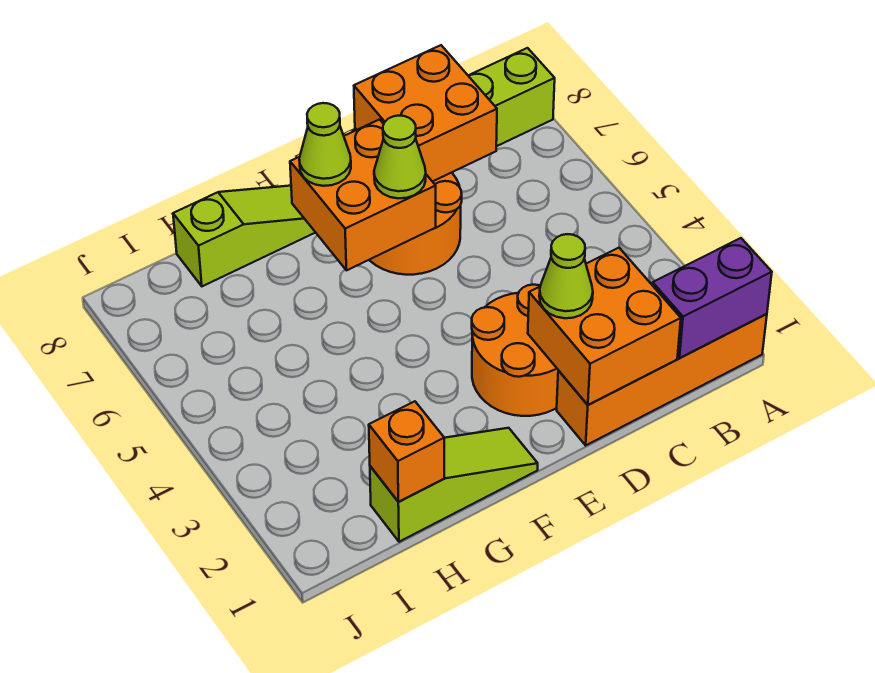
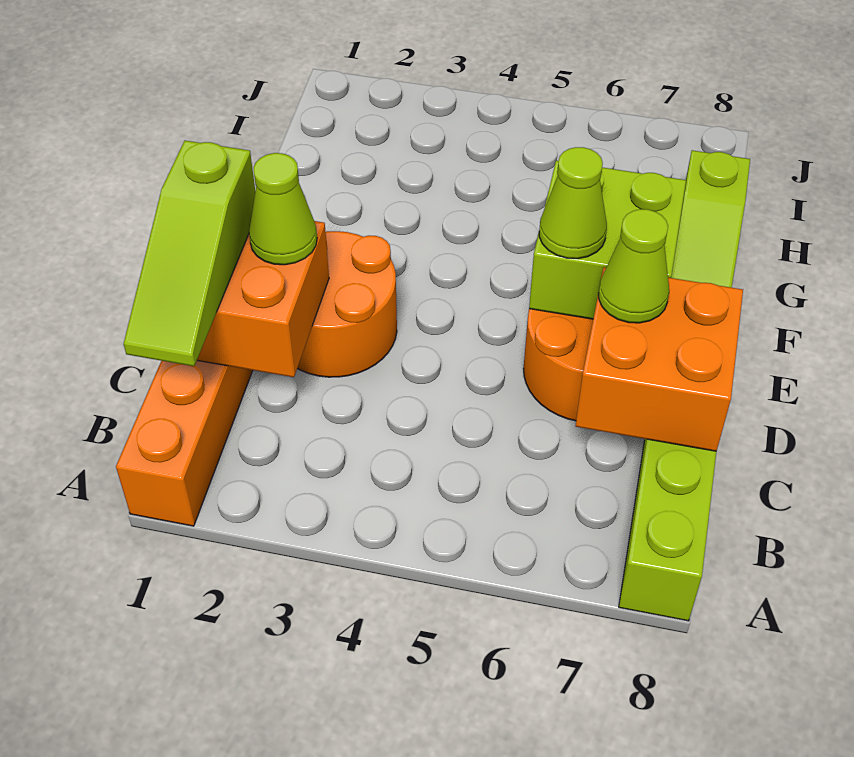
purple brick A1:B1 level 2 -> none
orange brick E6:F7 level 2 -> lime brick E6:F7 level 2
lime slope F1:H1 level 1 top H -> lime slope B1:D1 level 3 top D
lime cone F7 level 3 -> lime cone D7 level 3
orange brick H1 level 2 -> none

